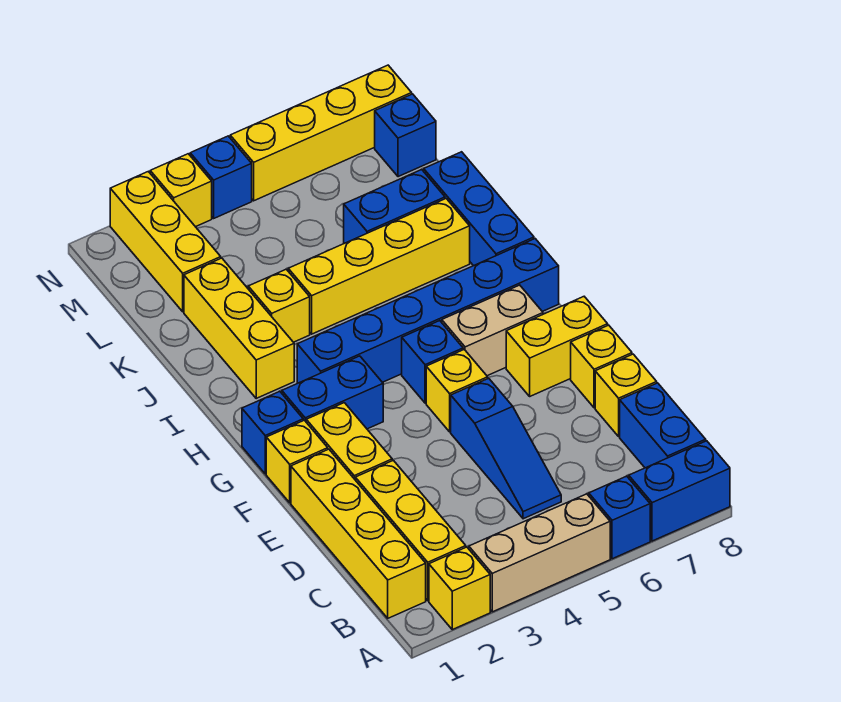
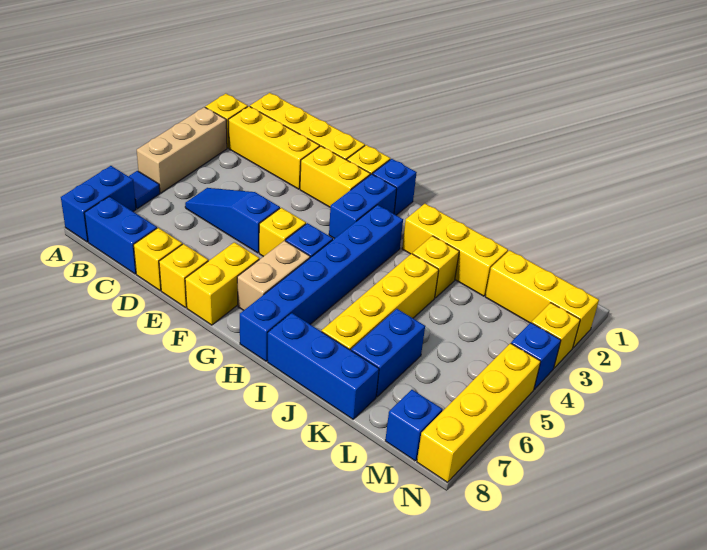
blue brick A6 level 1 -> blue tile A6 level 1

